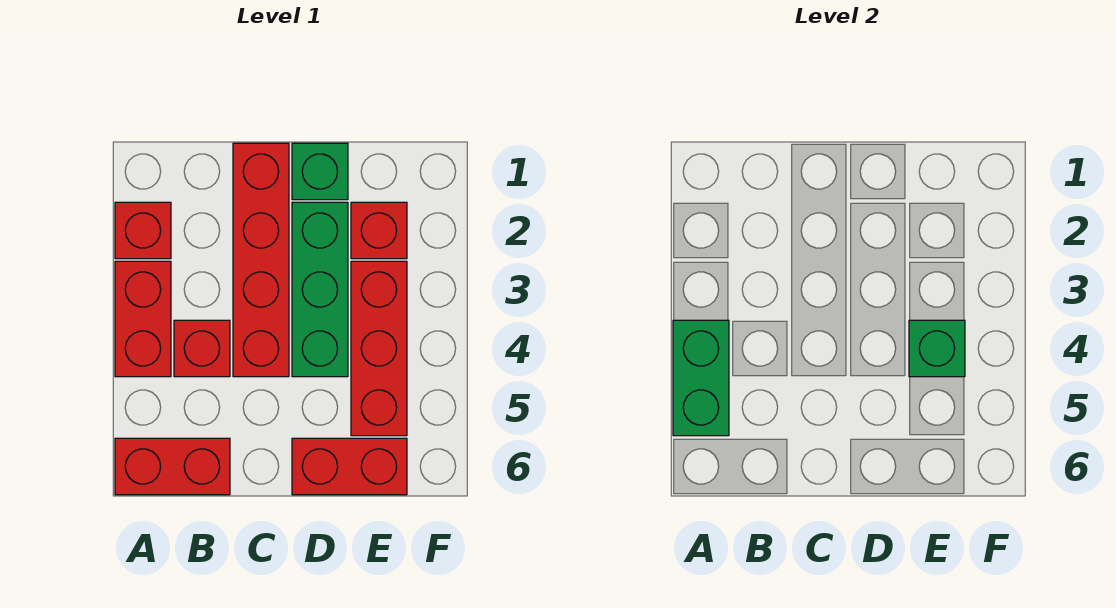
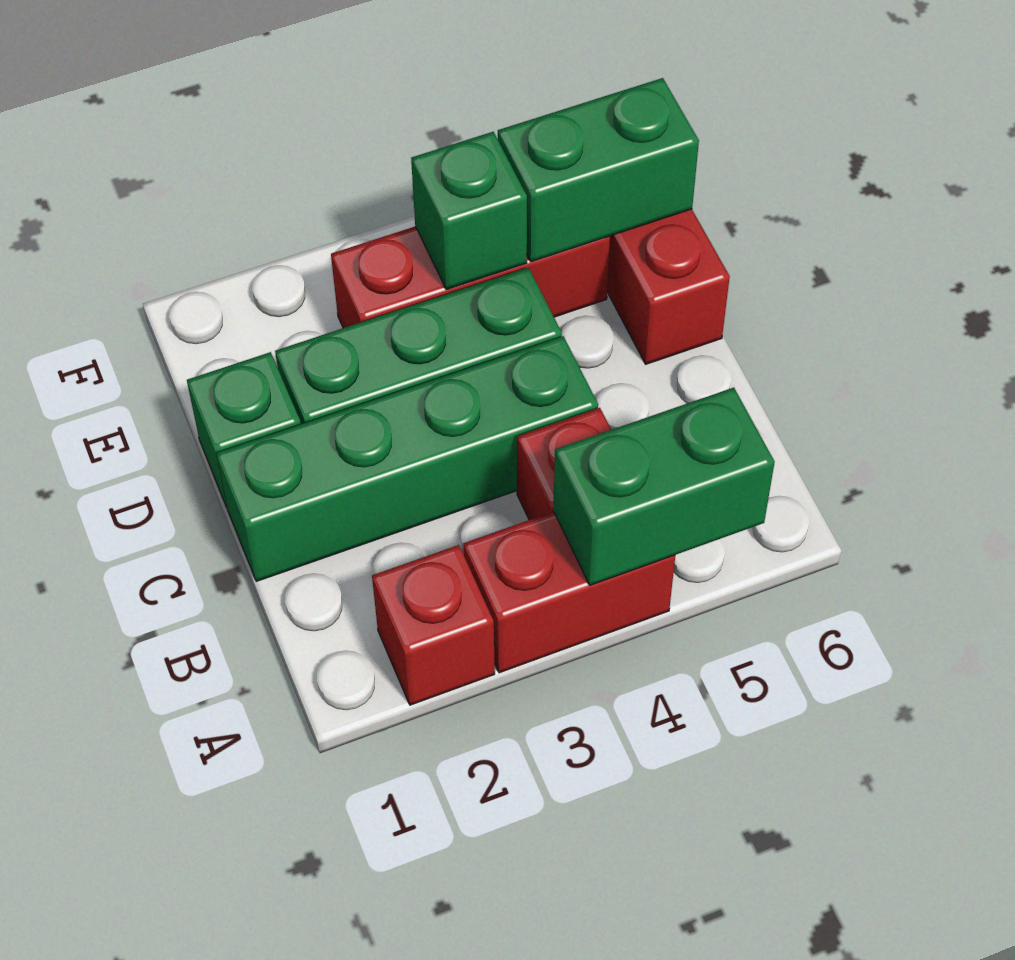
red brick A6:B6 level 1 -> none
red brick C1:C4 level 1 -> green brick C1:C4 level 1
red brick E2 level 1 -> none
none -> green brick E5:E6 level 2

